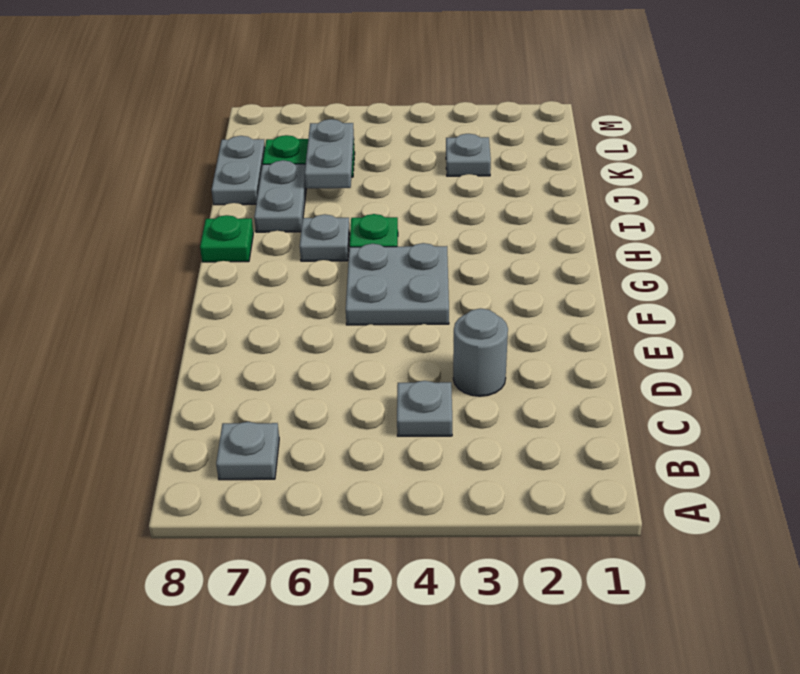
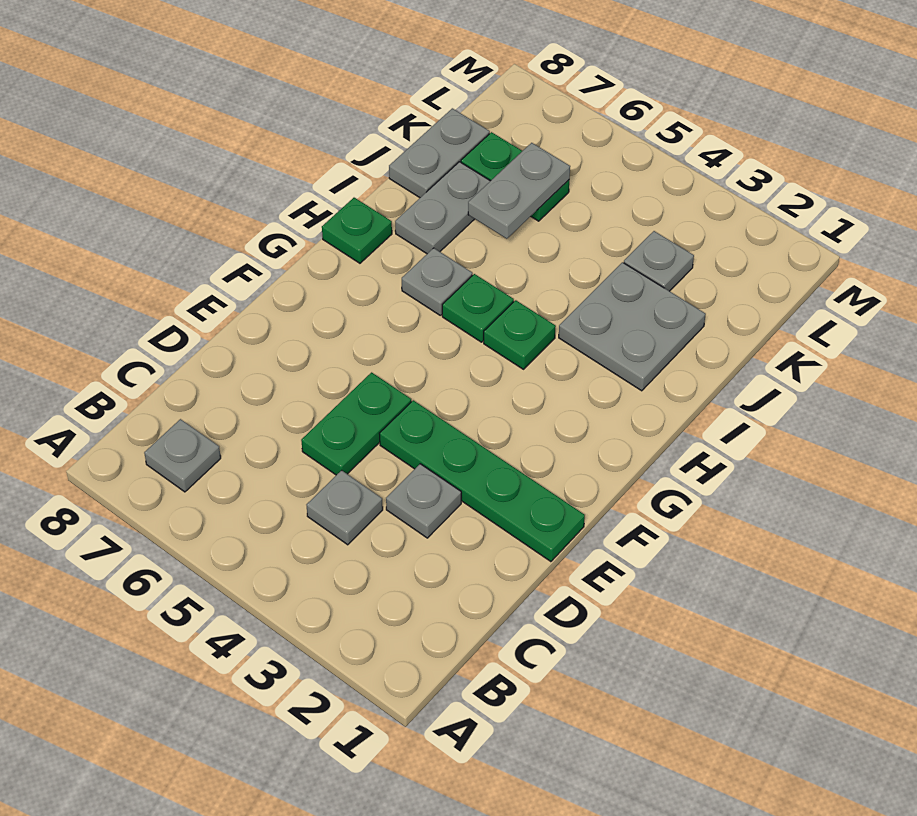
grey round brick D3 level 1 -> grey plate D3 level 1
none -> green plate D5:E5 level 1
none -> green plate E1:E4 level 1
grey plate F4:G5 level 1 -> grey plate I2:J3 level 1
none -> green plate H4 level 1

